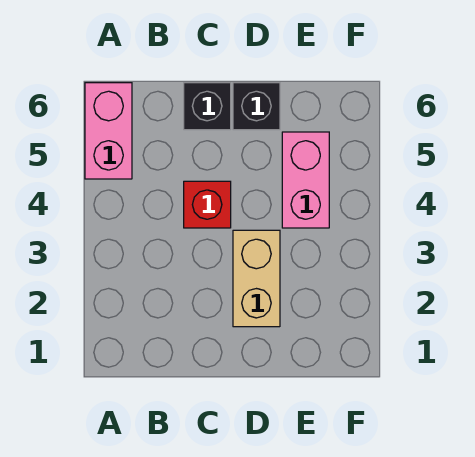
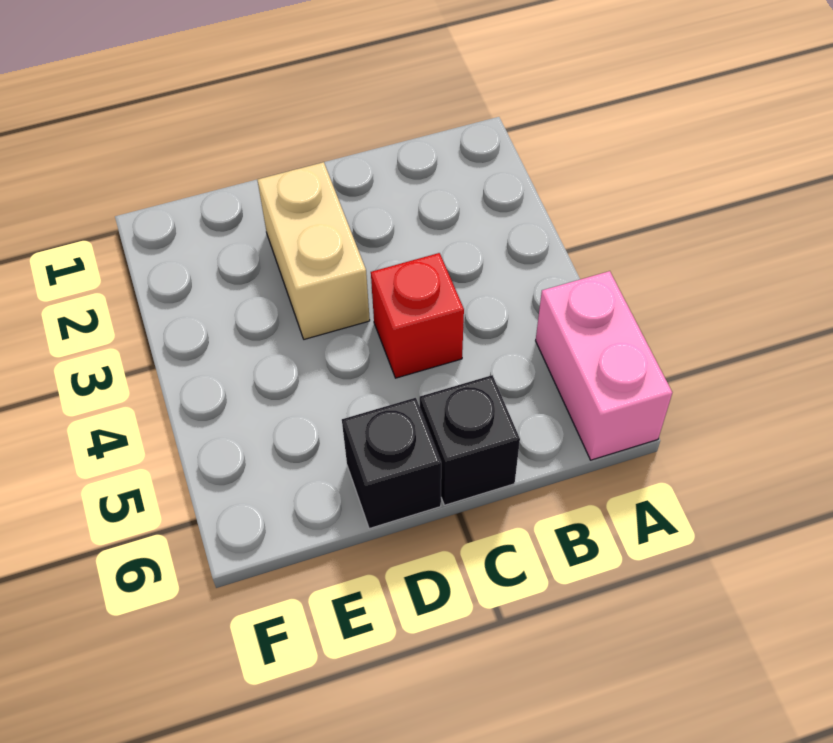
pink brick E4:E5 level 1 -> none

